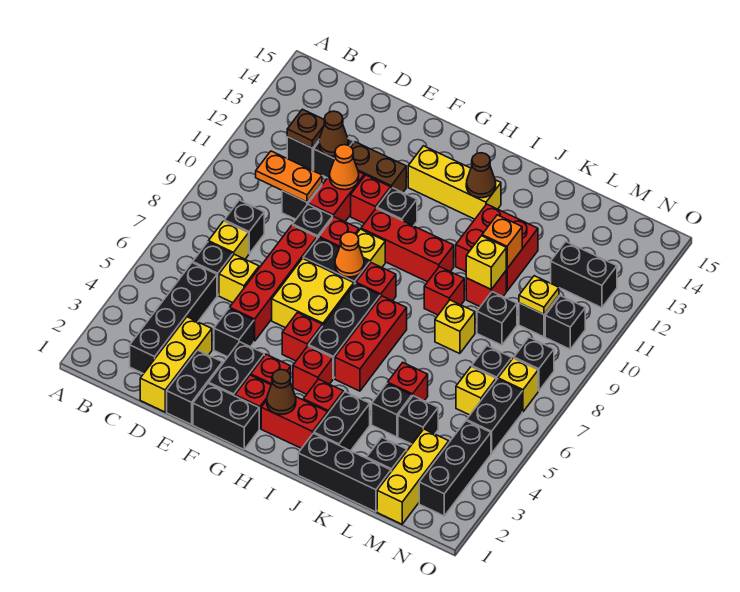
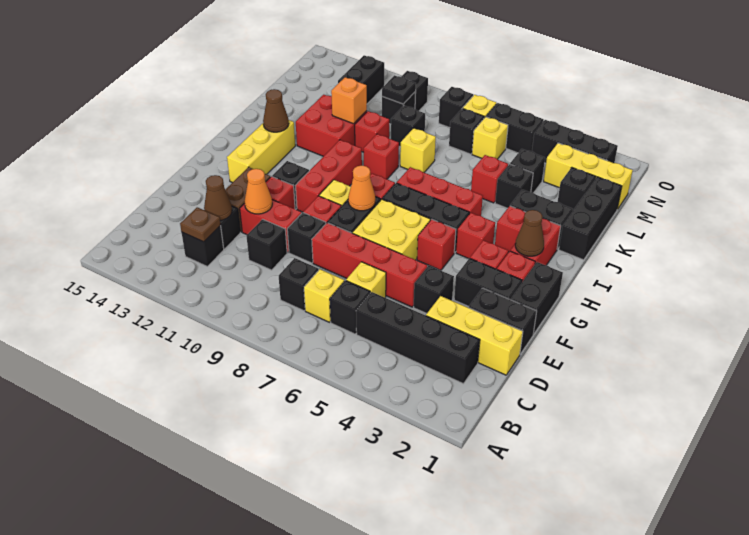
orange plate C10:D10 level 2 -> none
yellow brick K10 level 2 -> none
yellow plate M10 level 2 -> black plate M10 level 2

